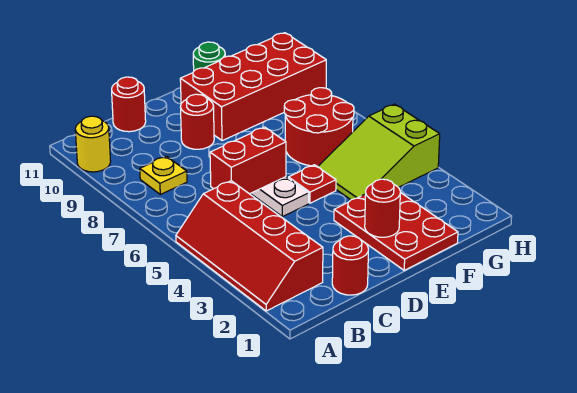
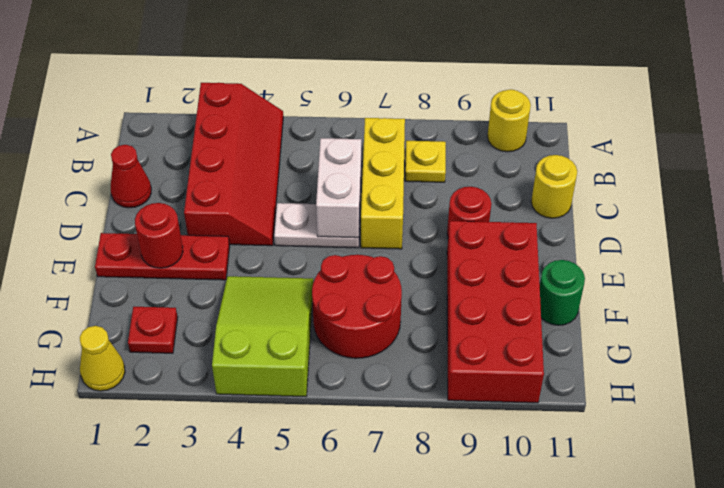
red slope A2:B5 level 1 top B -> red slope A3:D4 level 1 top 3
none -> yellow brick B7:D7 level 1
red round brick C1 level 1 -> red cone C1 level 1
red brick C6:D6 level 2 -> white brick C6:D6 level 2
red round brick C11 level 1 -> yellow round brick C11 level 1
red plate E1:F3 level 1 -> red plate E1:E3 level 1
red plate E5 level 1 -> red plate G2 level 1
none -> yellow cone H1 level 1

